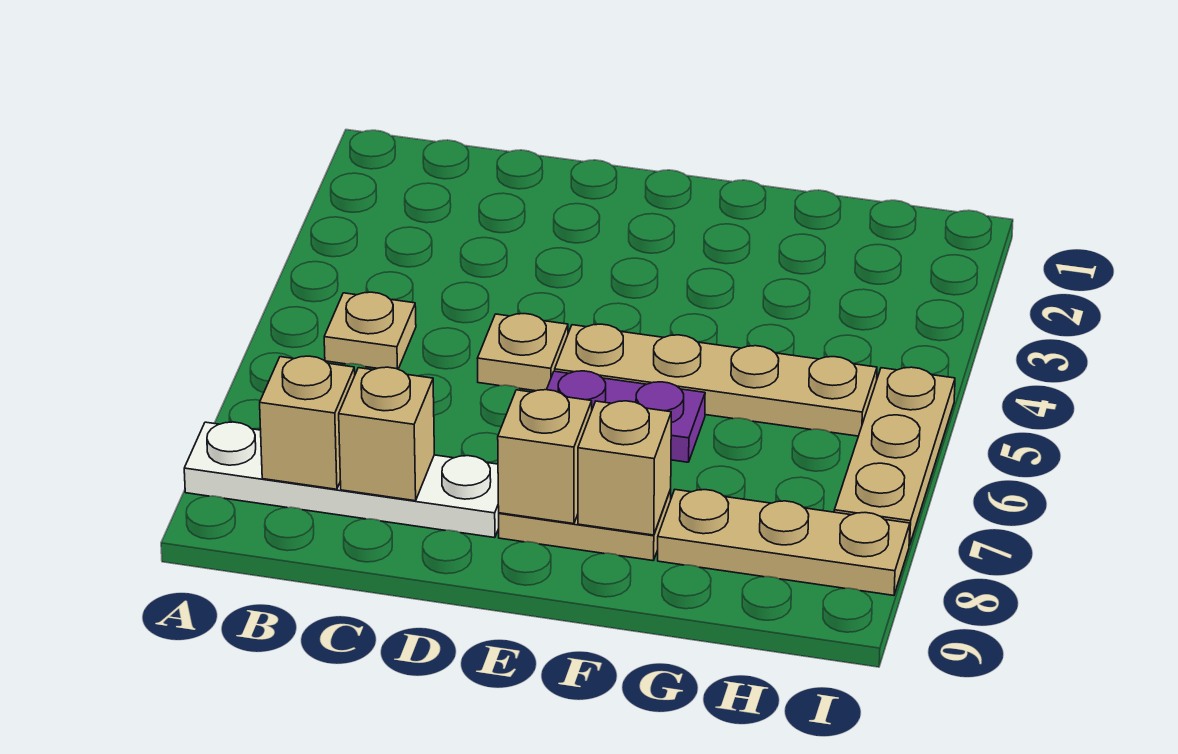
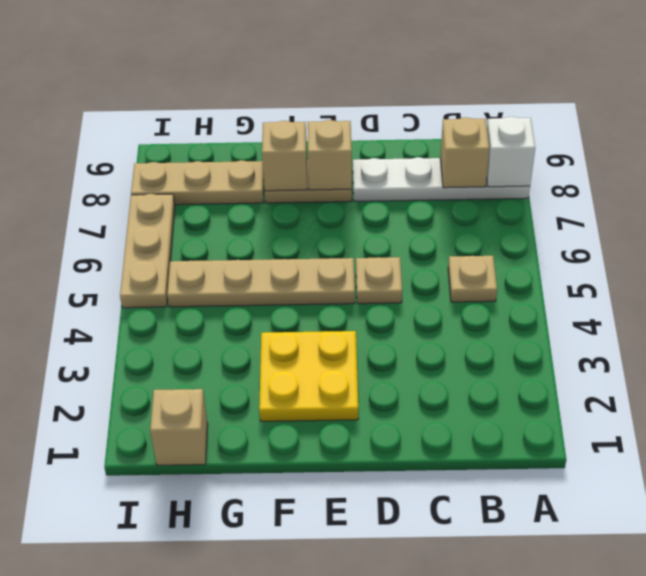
none -> white brick A8 level 2
tan brick C8 level 2 -> tan brick H1 level 1
none -> yellow plate E2:F3 level 1
purple plate E6:F6 level 1 -> none

